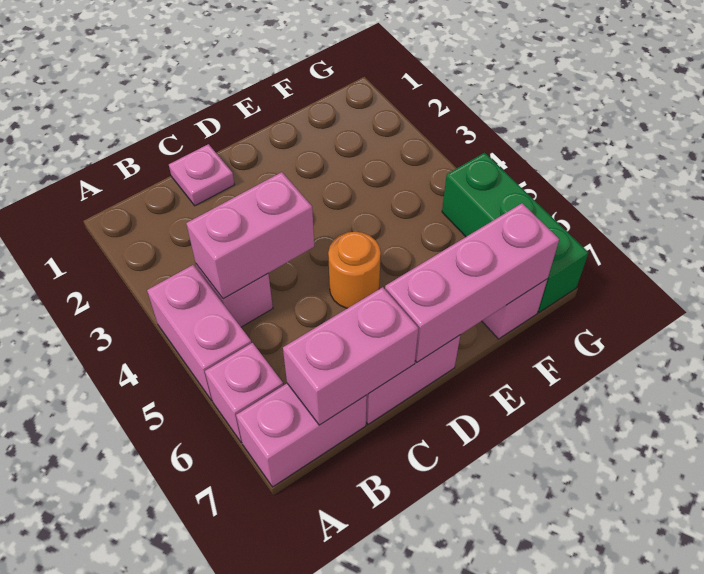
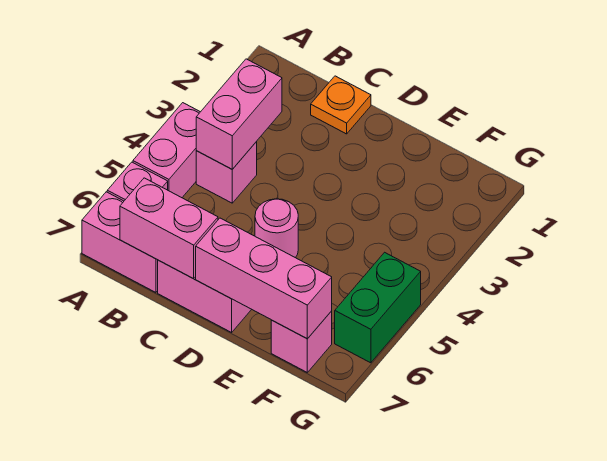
pink brick B4:C4 level 2 -> pink brick B3:B4 level 2
pink plate C1 level 1 -> orange plate C1 level 1
orange round brick D5 level 1 -> pink round brick D5 level 1
green brick G5:G7 level 1 -> green brick G5:G6 level 1

